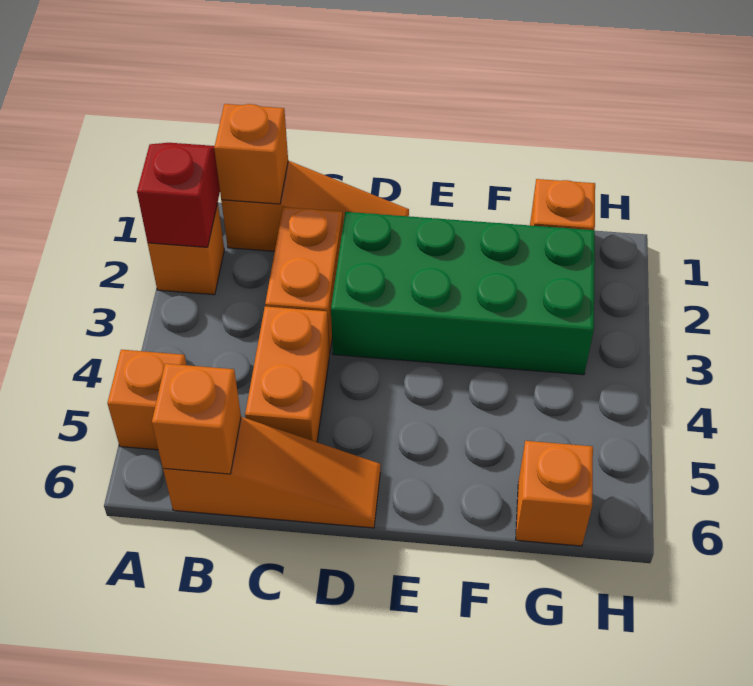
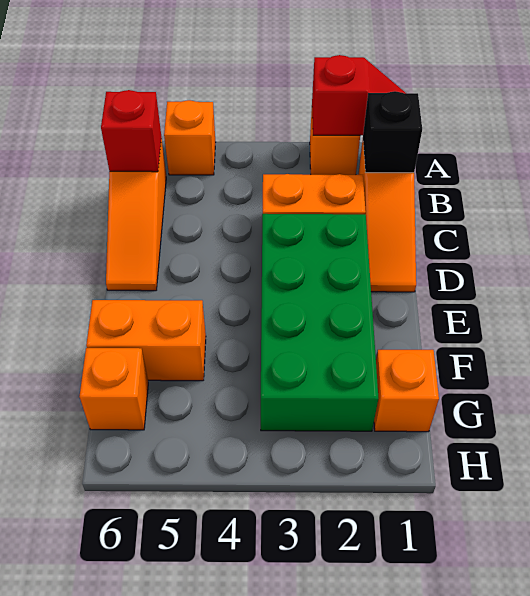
orange brick B1 level 2 -> black brick B1 level 2
orange brick B6 level 2 -> red brick B6 level 2
orange brick C4:C5 level 1 -> orange brick F5:F6 level 1

